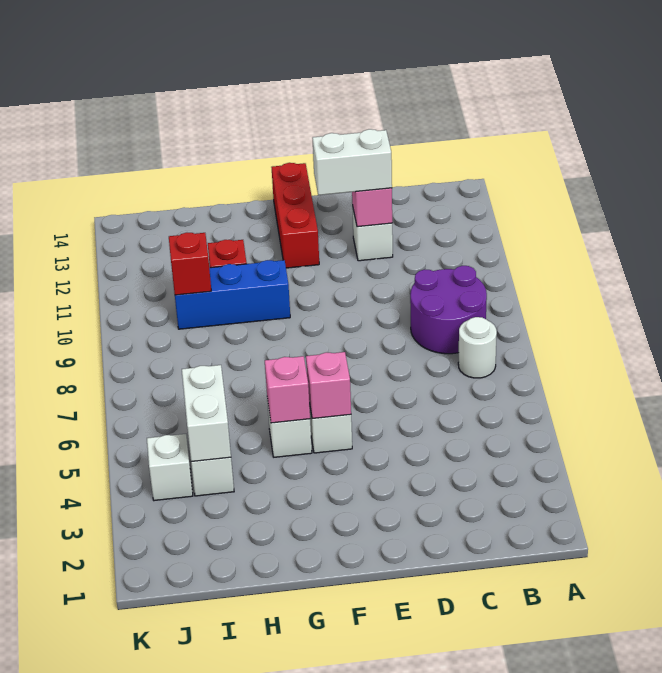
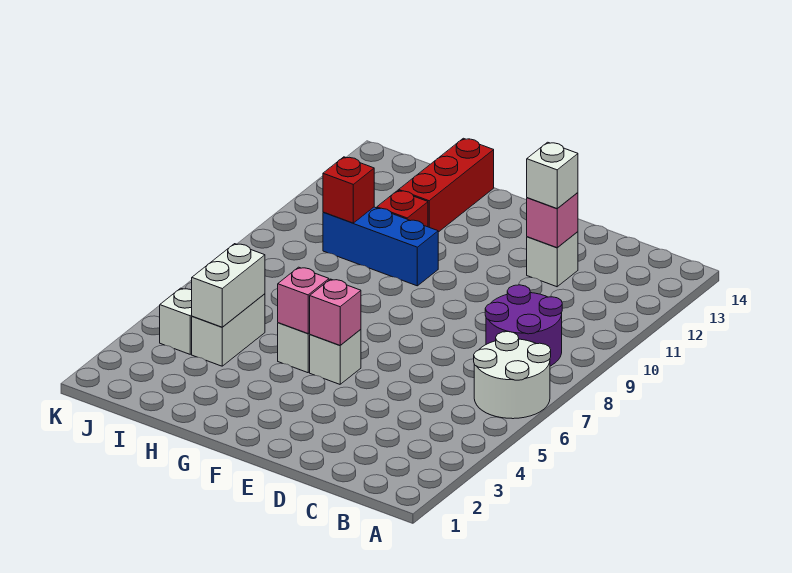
white round brick B7 level 1 -> white round brick A6:B7 level 1
white brick D12:E12 level 3 -> white brick D12 level 3
red brick F12:F14 level 1 -> red brick H12:H14 level 1

